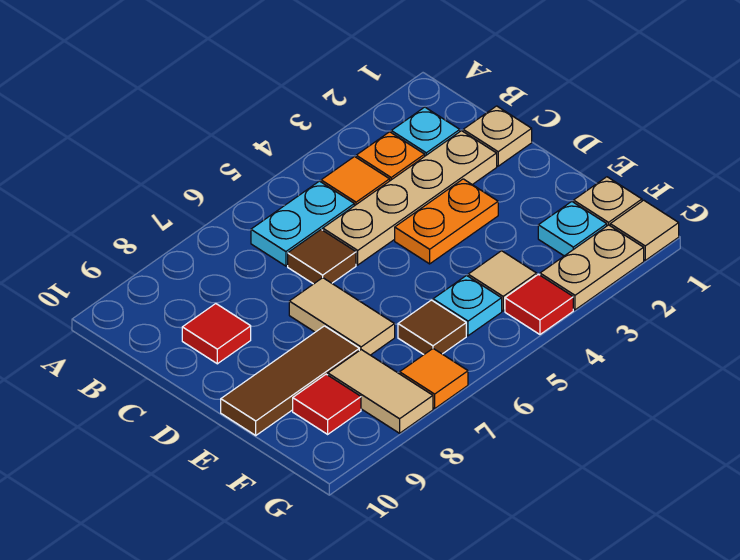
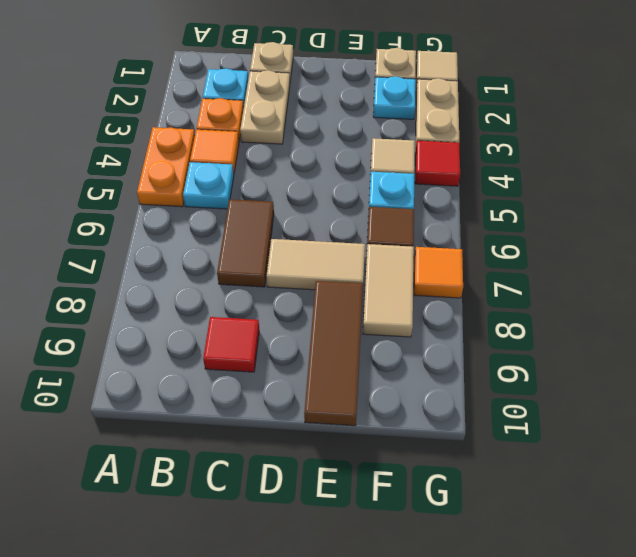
cyan plate B5:B6 level 1 -> cyan plate B5 level 1
tan plate C2:C5 level 1 -> tan plate C2:C3 level 1
brown tile C6 level 1 -> brown tile C6:C7 level 1
orange plate D3:D4 level 1 -> orange plate A4:A5 level 1
tan tile F8:G8 level 1 -> tan tile F7:F8 level 1
red tile F9 level 1 -> none

